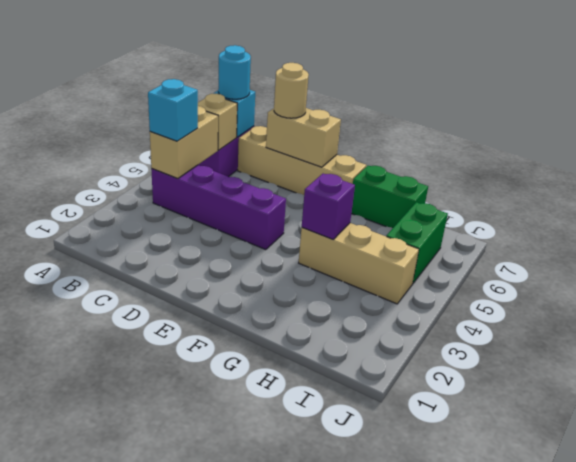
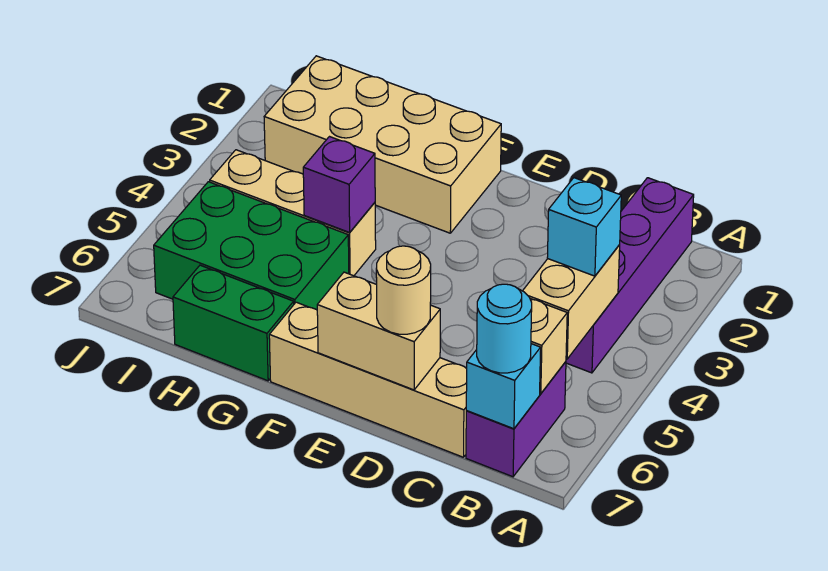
purple brick B4:E4 level 1 -> purple brick B1:B4 level 1
none -> tan brick F1:I2 level 1
green brick I5:I6 level 1 -> green brick G5:I6 level 1

